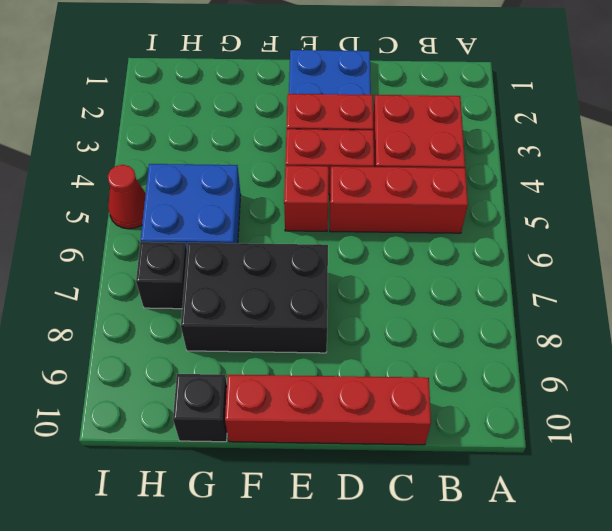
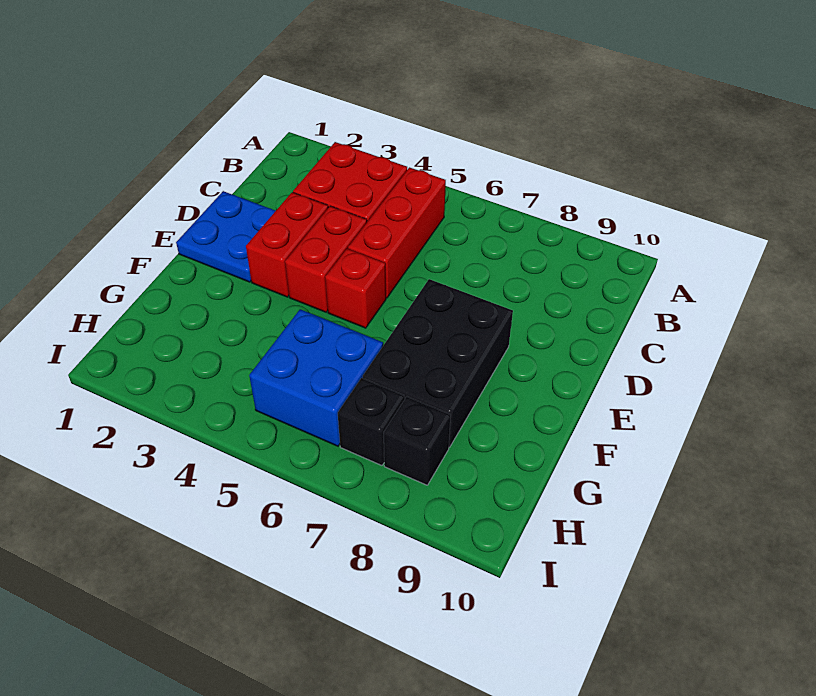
red brick C10:F10 level 1 -> none
black brick G10 level 1 -> black brick H8 level 1
red cone I5 level 1 -> none

